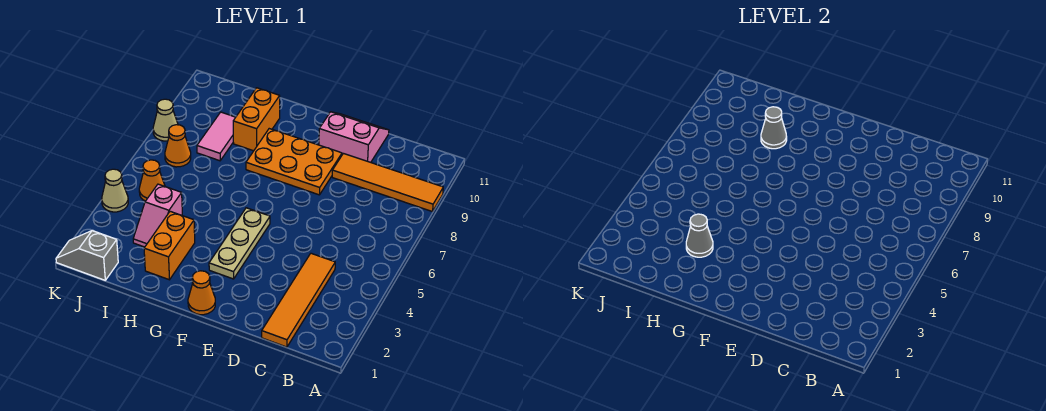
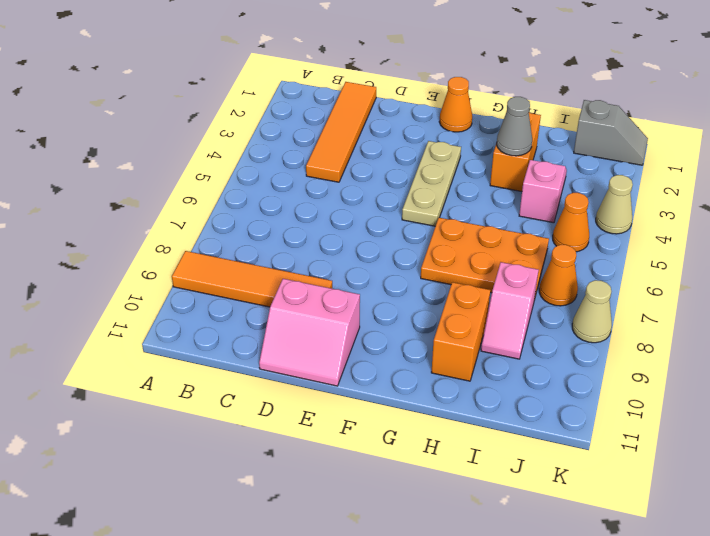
orange plate E8:G9 level 1 -> orange plate G6:I7 level 1
grey cone H9 level 2 -> none
pink tile I8:I9 level 1 -> pink slope I8:I9 level 1 top 8

